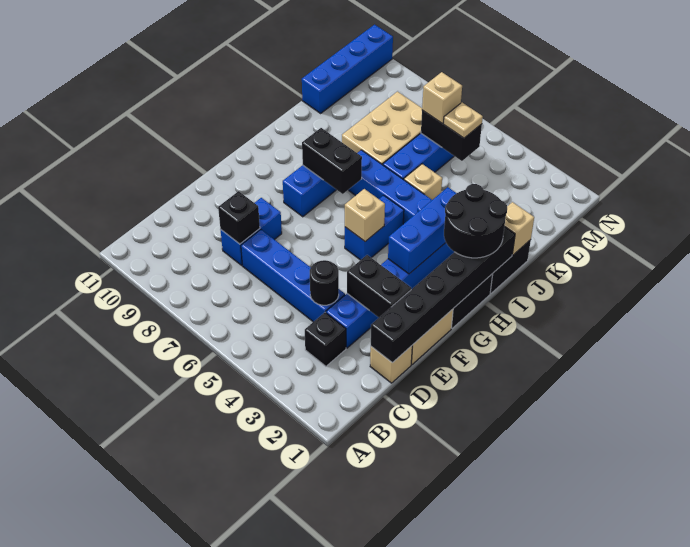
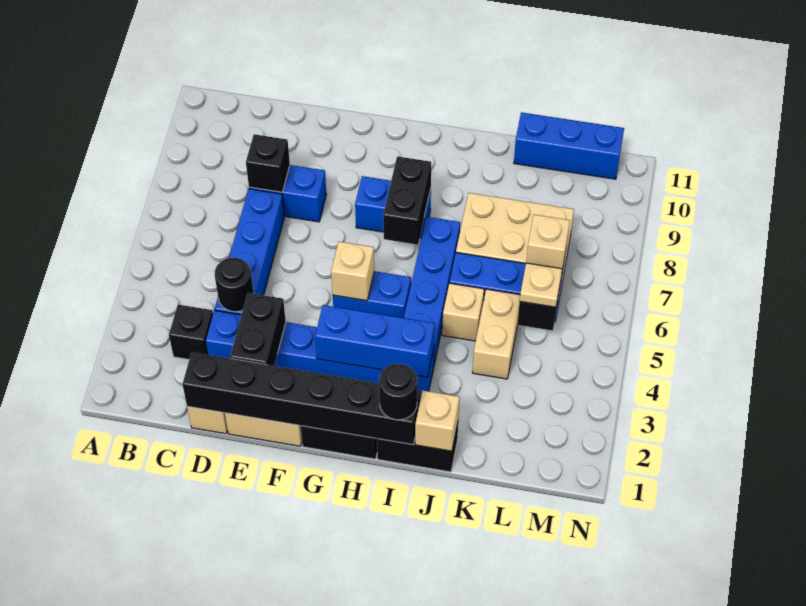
black round brick H1:I2 level 3 -> black round brick I1 level 3
none -> tan brick K4:K5 level 1
blue brick K11:N11 level 1 -> blue brick K11:M11 level 1

